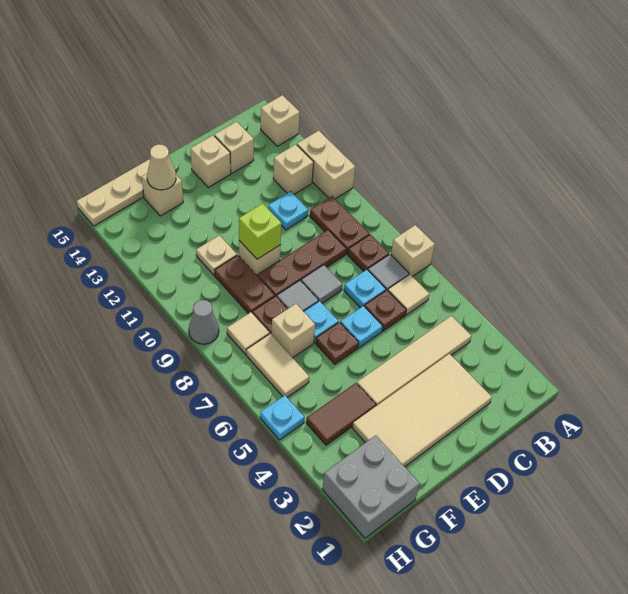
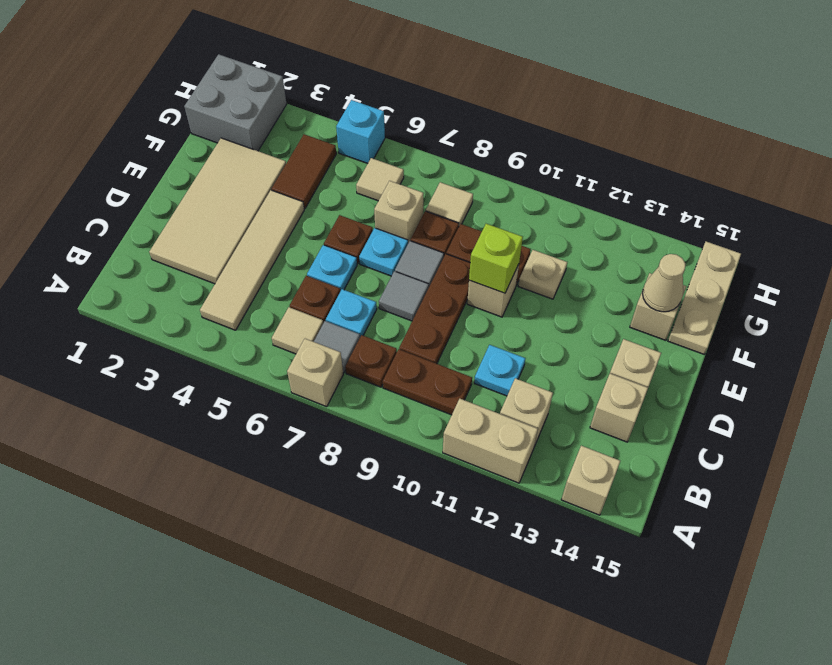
tan tile G6:G7 level 1 -> tan tile G6 level 1
cyan plate H5 level 1 -> cyan brick H5 level 1
grey cone H9 level 1 -> none

